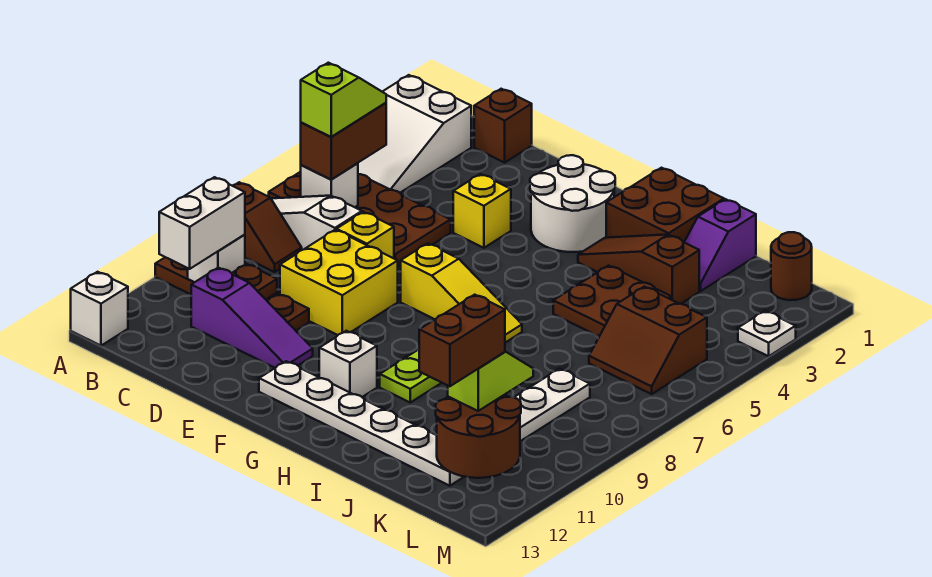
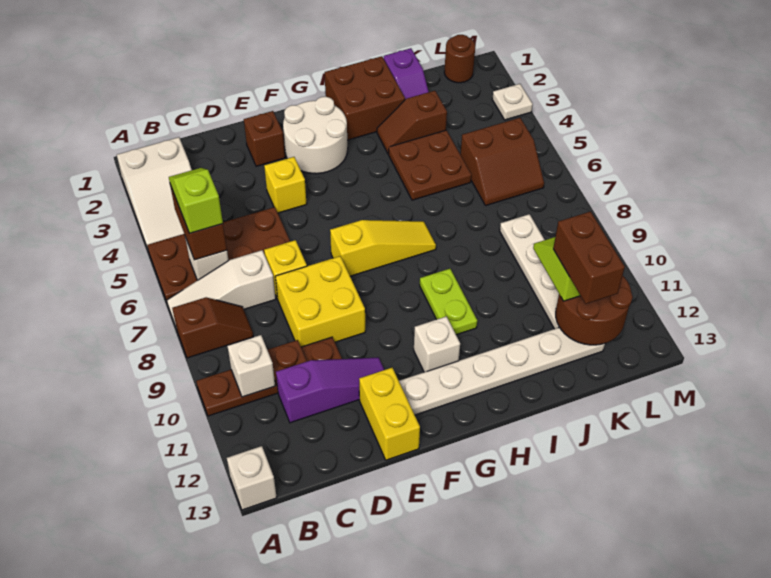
white brick B10:B11 level 3 -> none
brown brick C1 level 1 -> brown brick E2 level 1
none -> yellow brick E12:E13 level 1
brown slope H3:J3 level 1 top J -> brown slope I3:J3 level 1 top J

